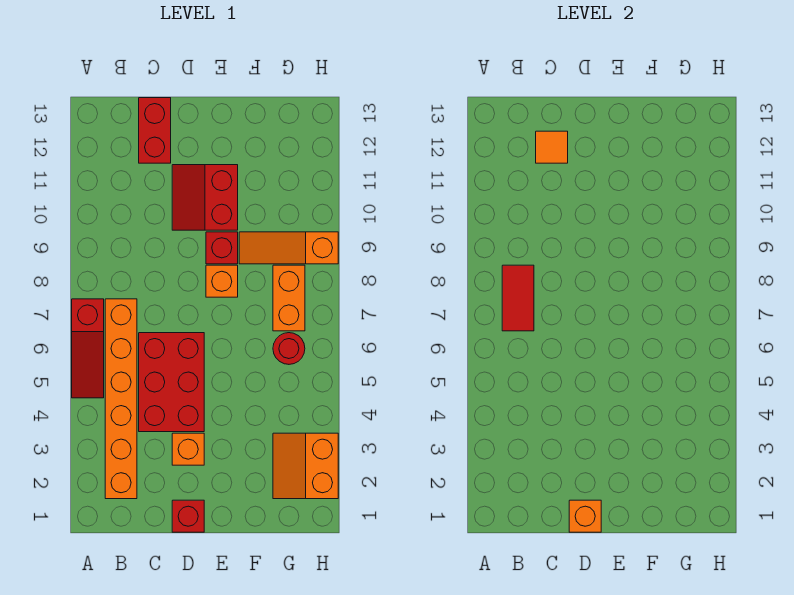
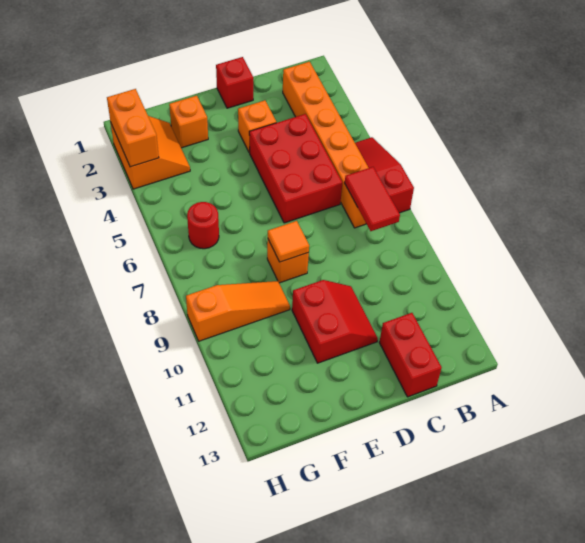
orange tile C12 level 2 -> orange tile E8 level 2
orange brick D1 level 2 -> orange brick F2 level 1
red brick E9 level 1 -> none
orange brick G7:G8 level 1 -> orange brick H2:H3 level 2

